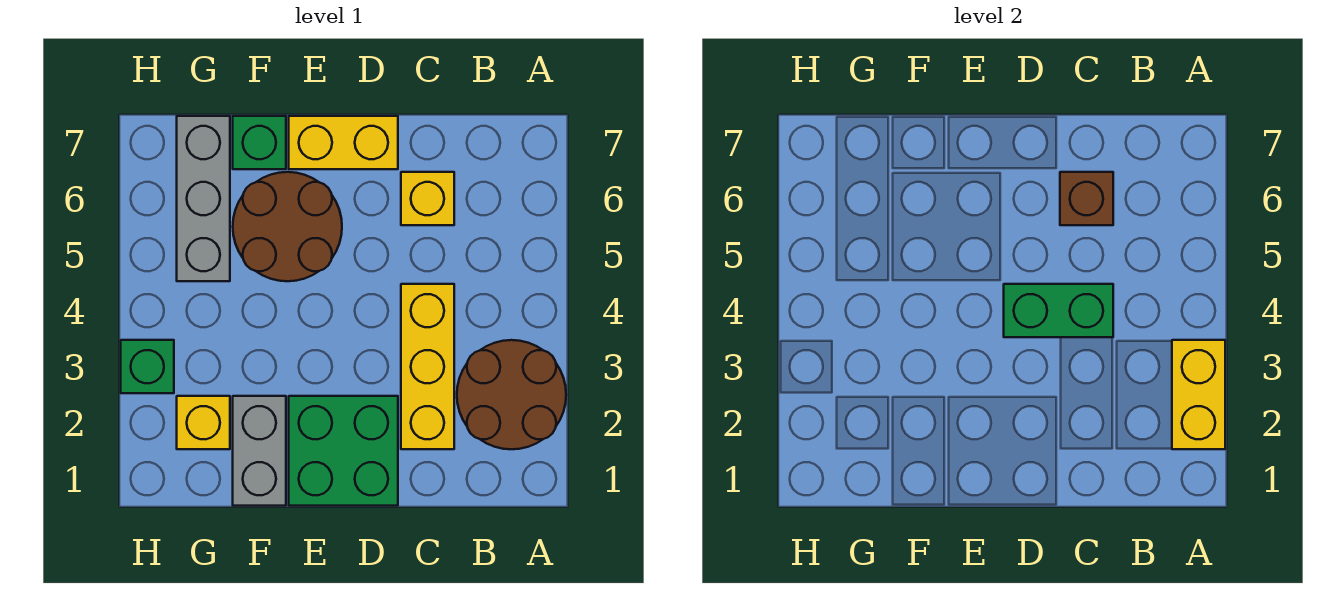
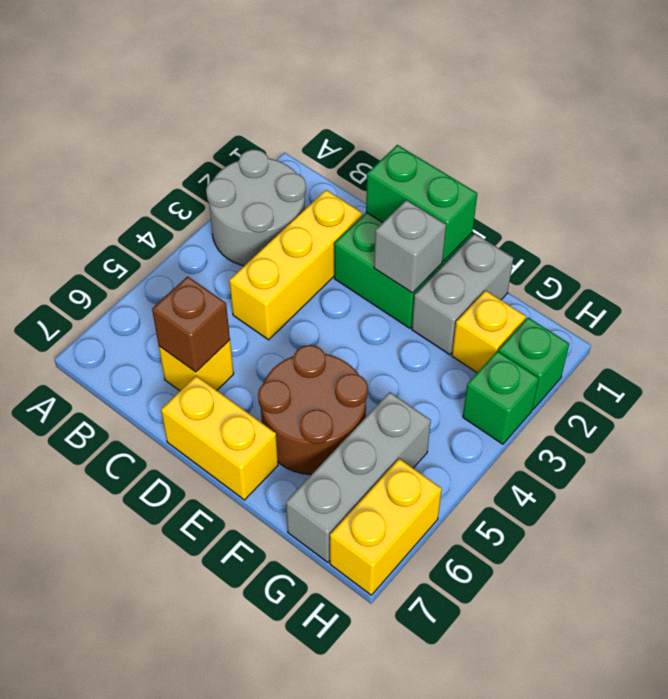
brown round brick A2:B3 level 1 -> grey round brick A2:B3 level 1
yellow brick A2:A3 level 2 -> yellow brick H6:H7 level 1
green brick C4:D4 level 2 -> green brick D1:E1 level 2
none -> grey brick E2 level 2
green brick F7 level 1 -> green brick H2 level 1

